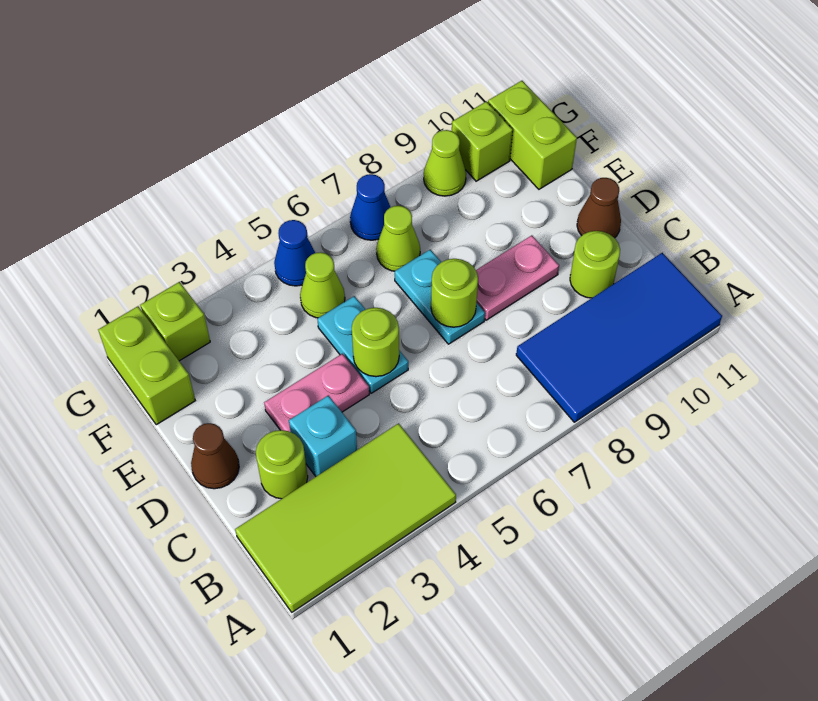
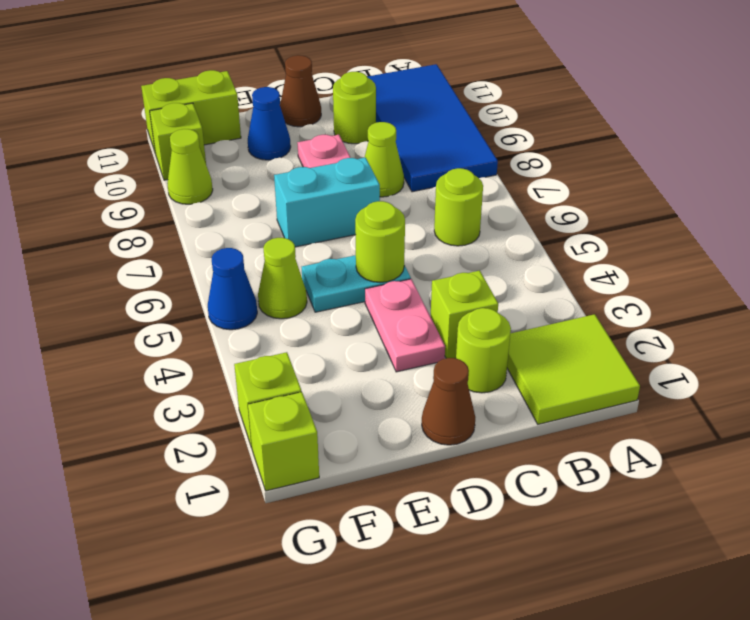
lime tile A1:B4 level 1 -> lime tile A1:B2 level 1
cyan brick C3 level 1 -> lime brick C3 level 1
cyan plate D7:E7 level 1 -> cyan brick D7:E7 level 1
lime round brick D7 level 2 -> lime round brick B6 level 1
lime brick F1:G1 level 1 -> lime brick G1 level 1
lime cone F7 level 1 -> lime cone C8 level 1
blue cone G7 level 1 -> blue cone E10 level 1

